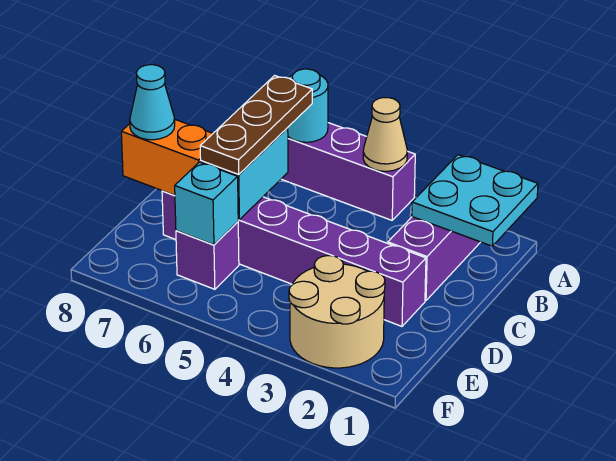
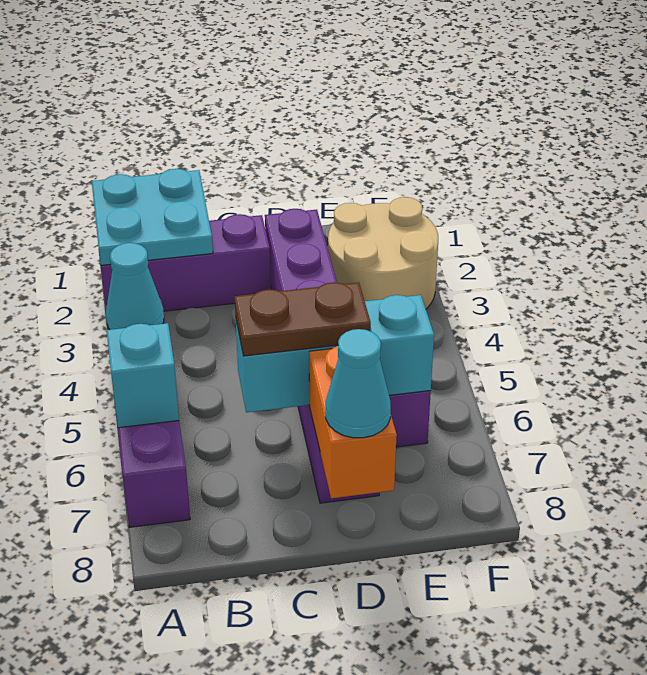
tan cone A4 level 2 -> cyan cone A4 level 2
cyan round brick A6 level 2 -> cyan brick A6 level 2
brown plate B6:D6 level 3 -> brown plate C6:D6 level 3

